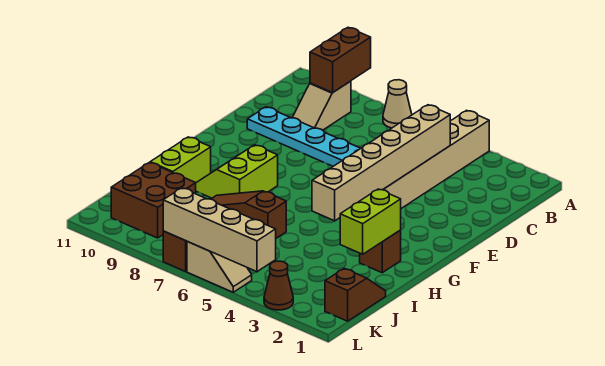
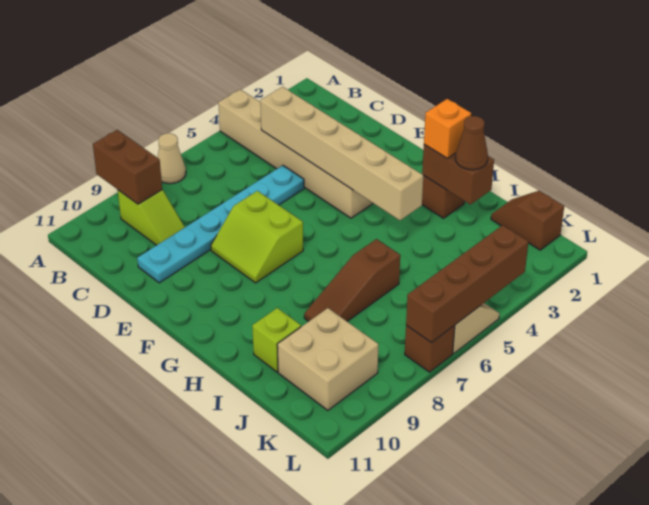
tan slope B9:C9 level 1 top B -> lime slope B9:C9 level 1 top B
lime slope G8:H9 level 1 top 8 -> lime slope E7:F8 level 1 top 7
lime brick H2:I2 level 2 -> brown brick H2:I2 level 2
none -> orange brick H2 level 3
lime brick H10:I10 level 1 -> lime brick I10 level 1
brown brick J9:K10 level 1 -> tan brick J9:K10 level 1
brown cone L3 level 1 -> brown cone I2 level 3
tan brick L4:L7 level 2 -> brown brick L4:L7 level 2

